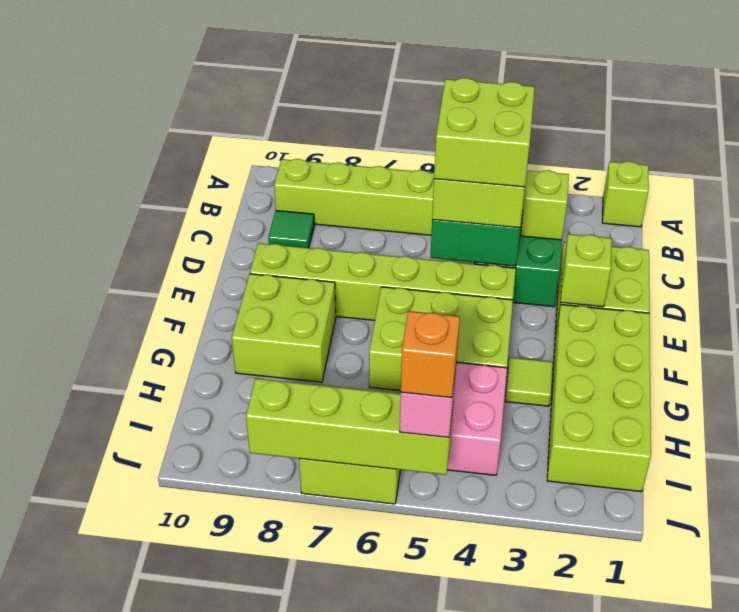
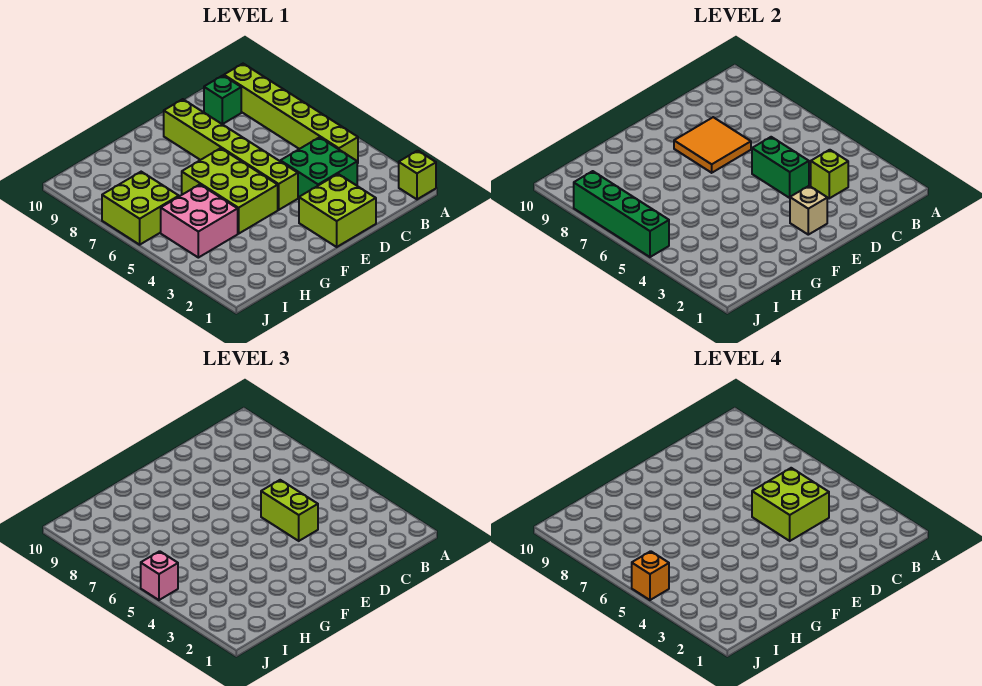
green tile C9 level 1 -> green brick C9 level 1
none -> orange tile D7:E8 level 2
lime brick E2 level 2 -> tan brick E2 level 2
lime brick F1:I2 level 1 -> none
lime brick F8:G9 level 1 -> none
lime tile G3 level 1 -> none
lime brick J5:J8 level 2 -> green brick J5:J8 level 2

